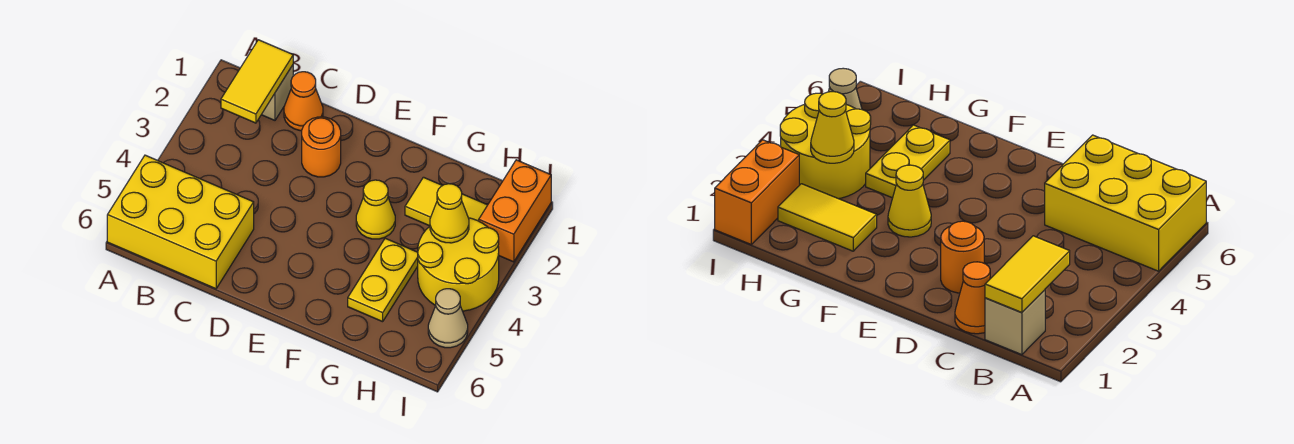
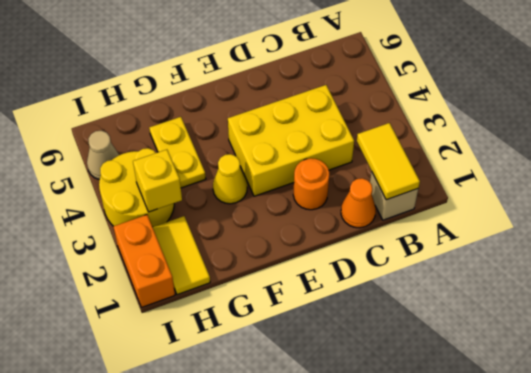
yellow brick A5:C6 level 1 -> yellow brick C3:E4 level 1
yellow tile G2:H2 level 1 -> yellow tile H1:H2 level 1
yellow cone H3 level 2 -> yellow brick H3 level 2

